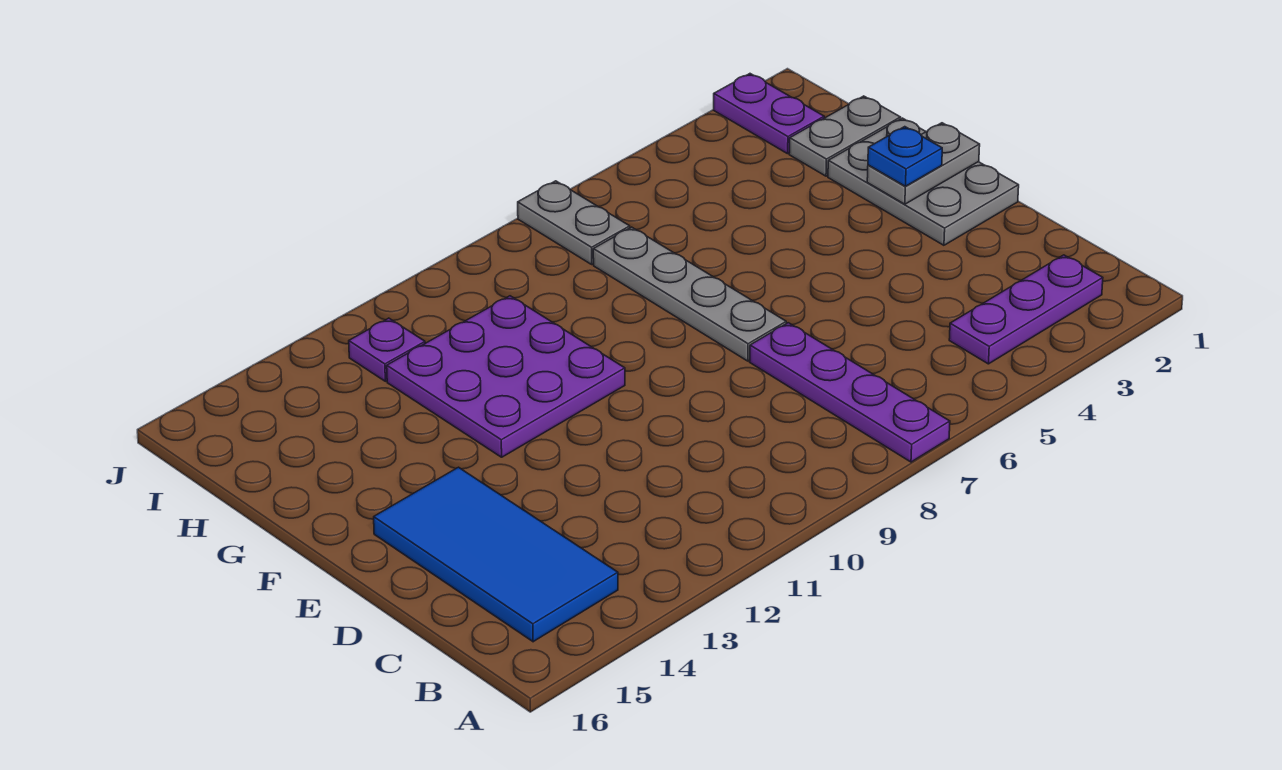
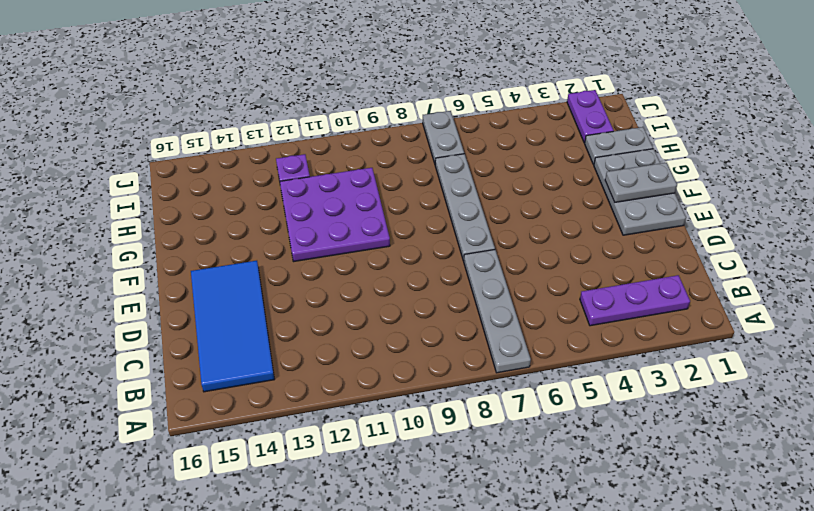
purple plate A7:D7 level 1 -> grey plate A7:D7 level 1
blue plate F2 level 3 -> none

